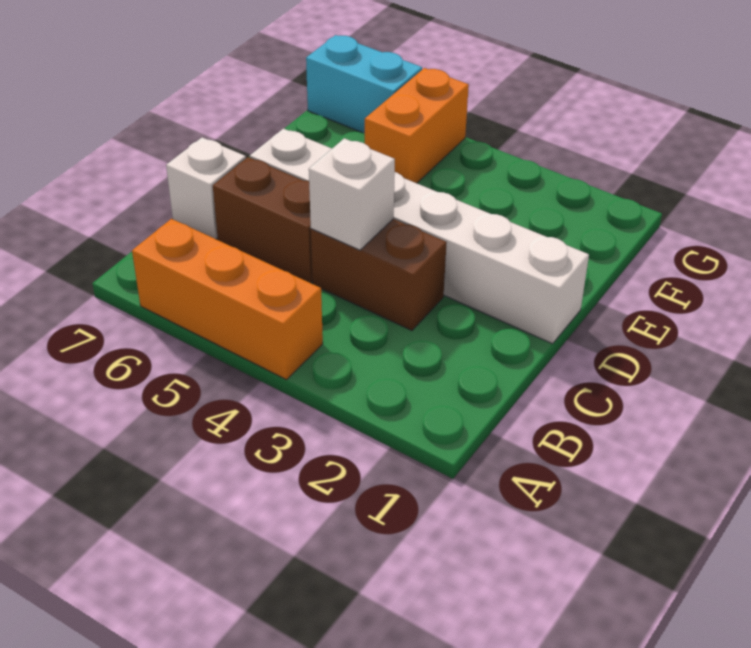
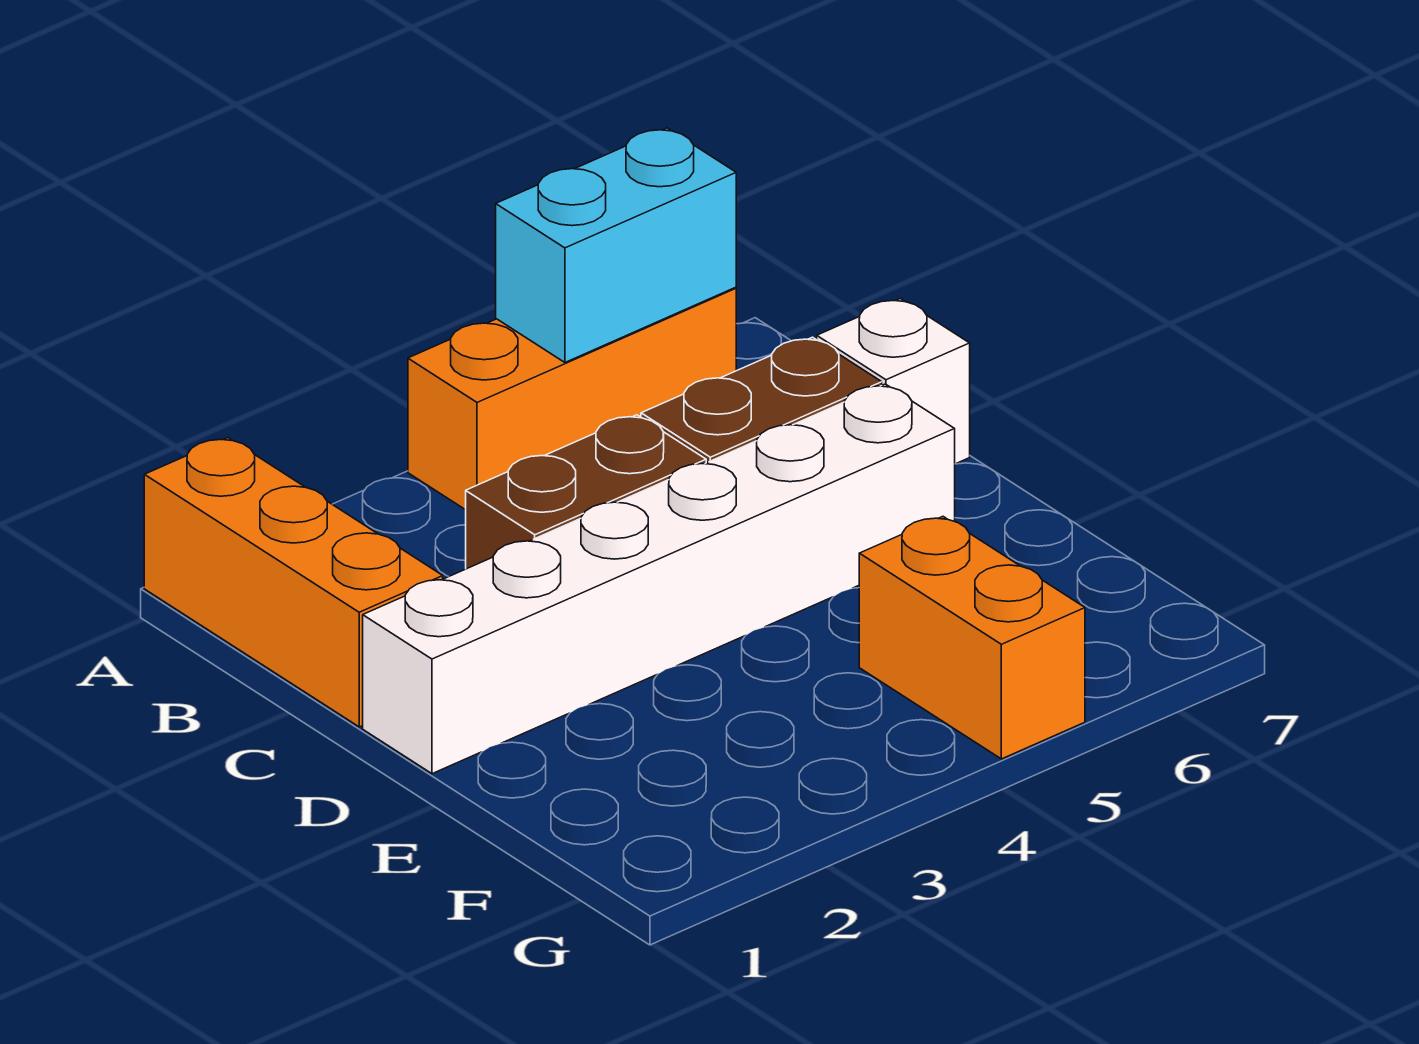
none -> orange brick A1:C1 level 1
white brick C4 level 2 -> none
cyan brick G6:G7 level 1 -> cyan brick A5:A6 level 2

